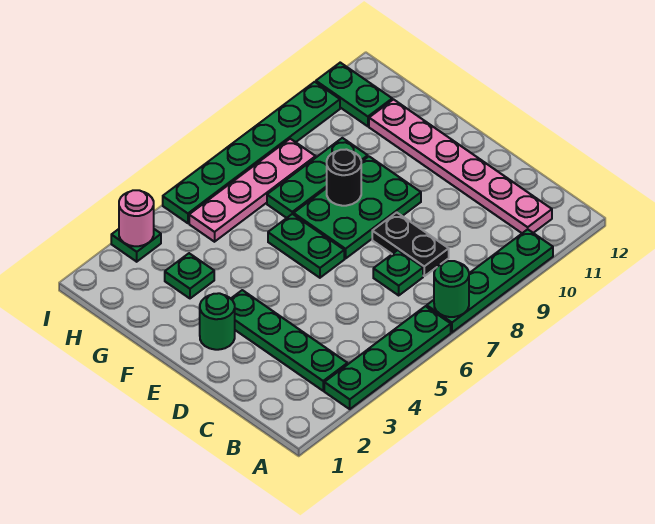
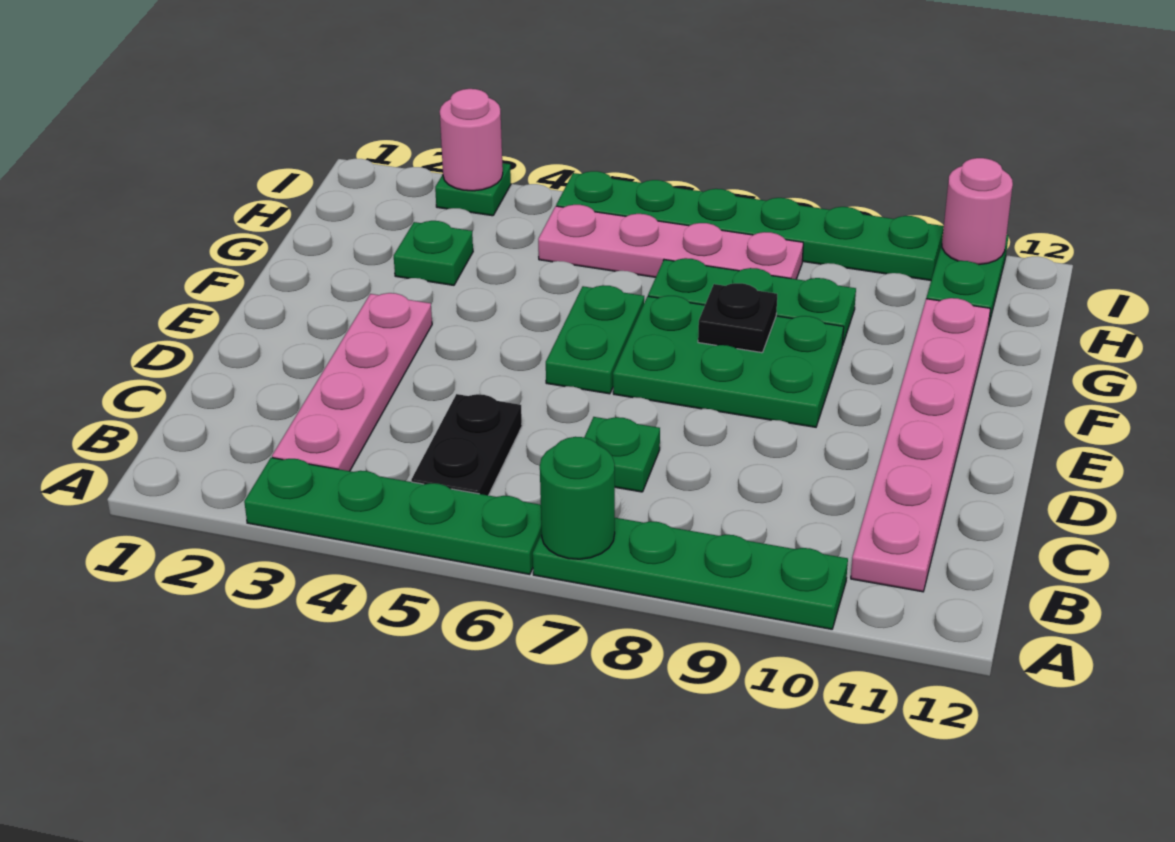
green plate B3:E3 level 1 -> pink plate B3:E3 level 1
black plate C8:D8 level 1 -> black plate B5:C5 level 1
green round brick E2 level 1 -> none
black round brick F8 level 2 -> black plate F8 level 2
none -> pink round brick I11 level 2

